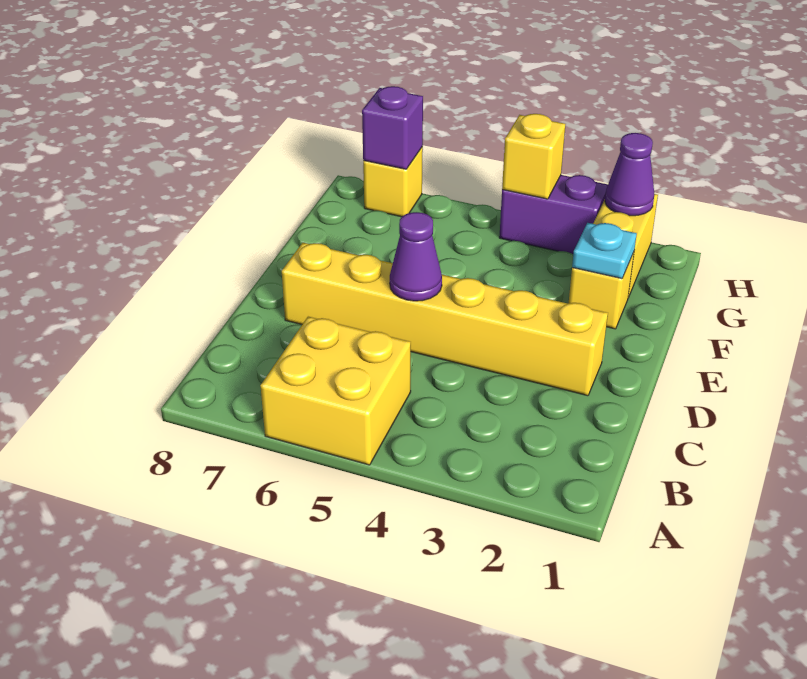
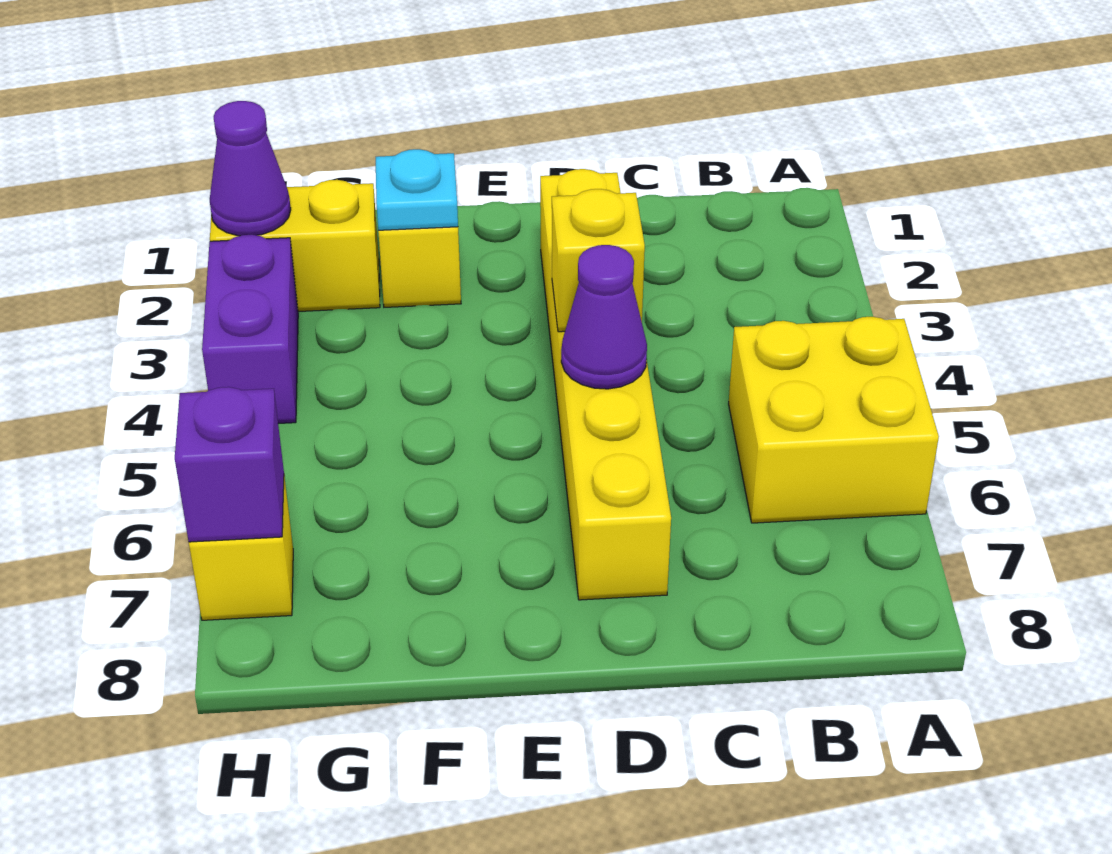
yellow brick H4 level 2 -> yellow brick D4 level 2

